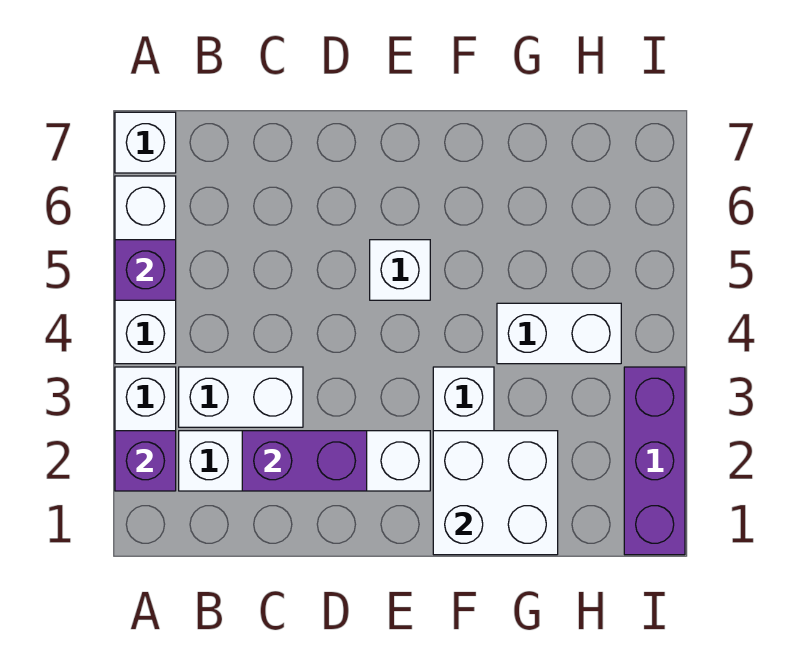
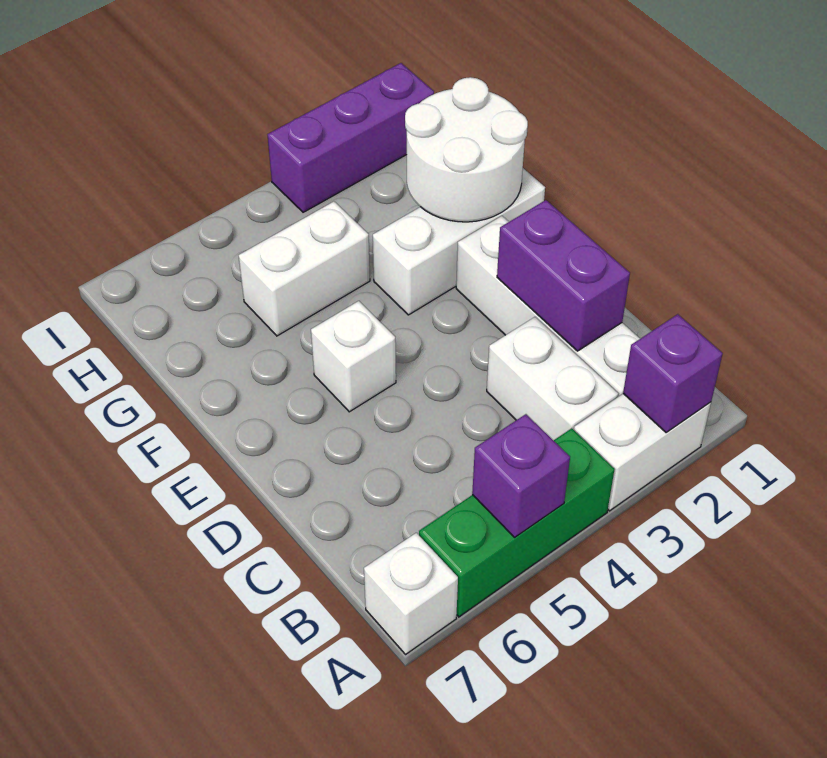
white brick A4:A6 level 1 -> green brick A4:A6 level 1
white brick F1:G2 level 2 -> white round brick F1:G2 level 2
white brick G4:H4 level 1 -> white brick G4:G5 level 1

